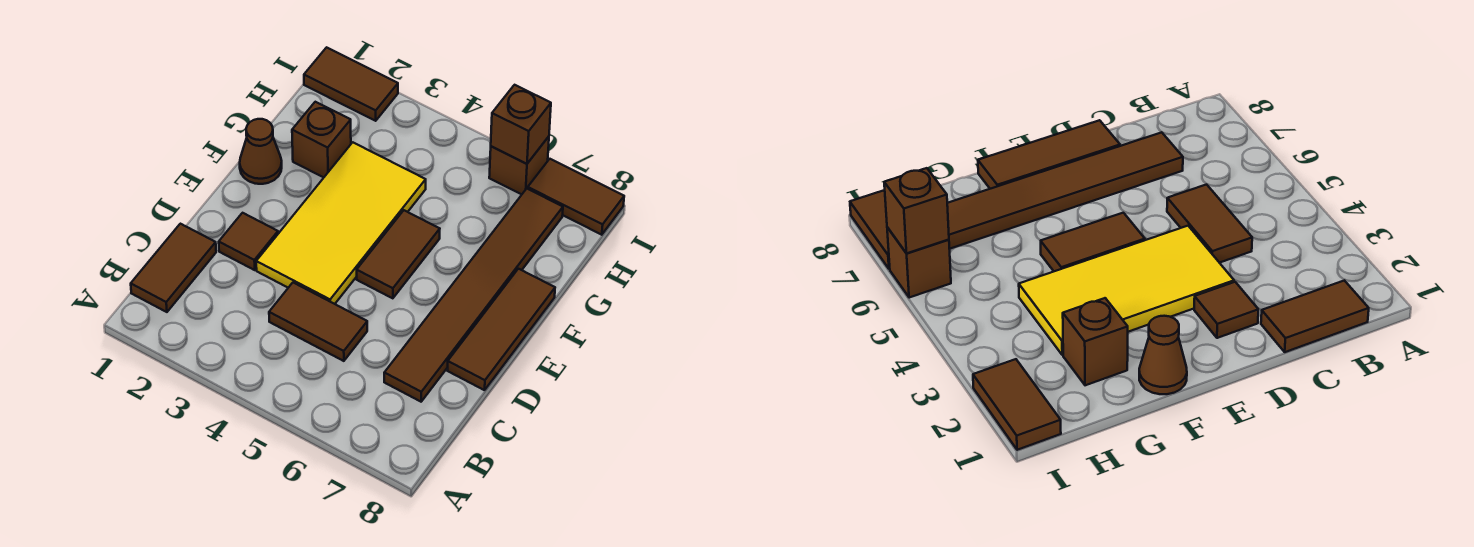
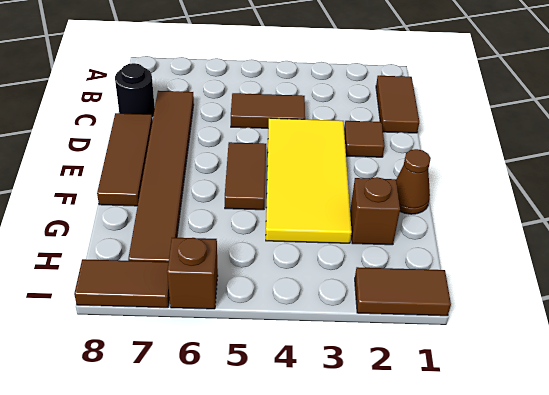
none -> black round brick C8 level 1
brown brick I6 level 2 -> none

